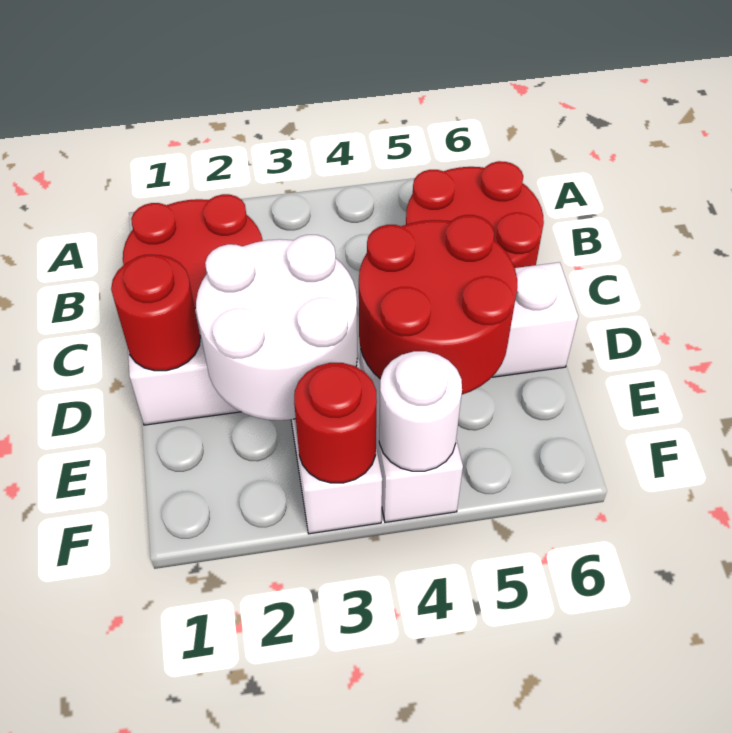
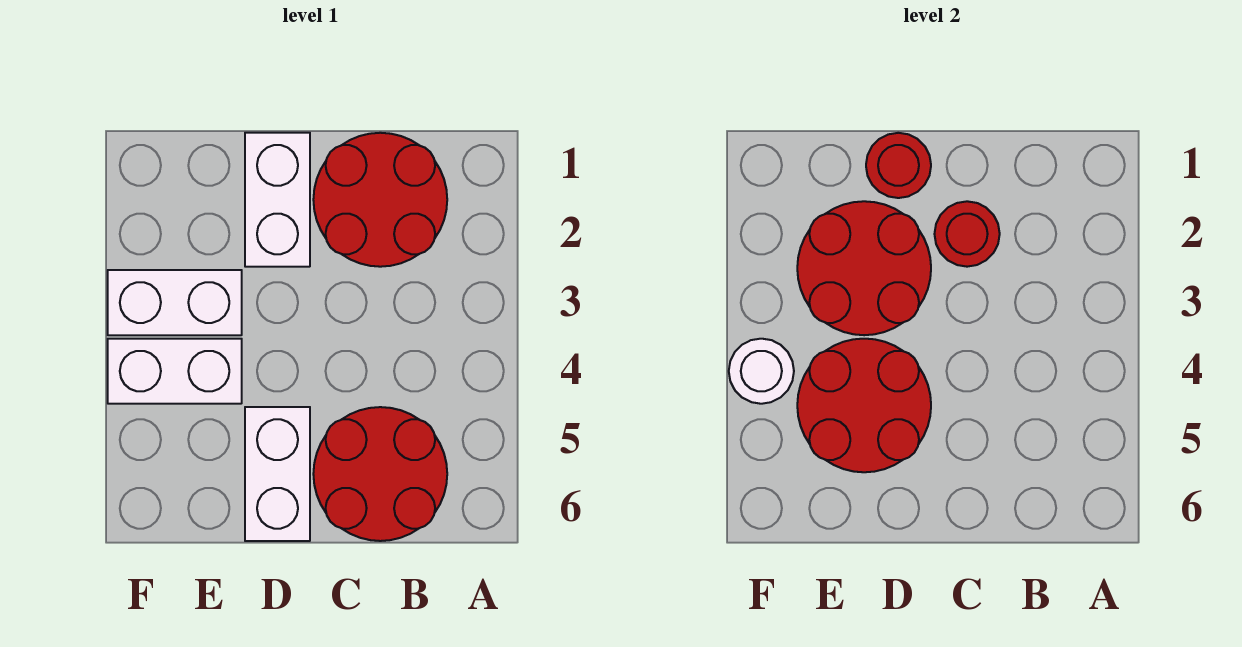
white round brick D2:E3 level 2 -> red round brick D2:E3 level 2
red round brick F3 level 2 -> red round brick C2 level 2

